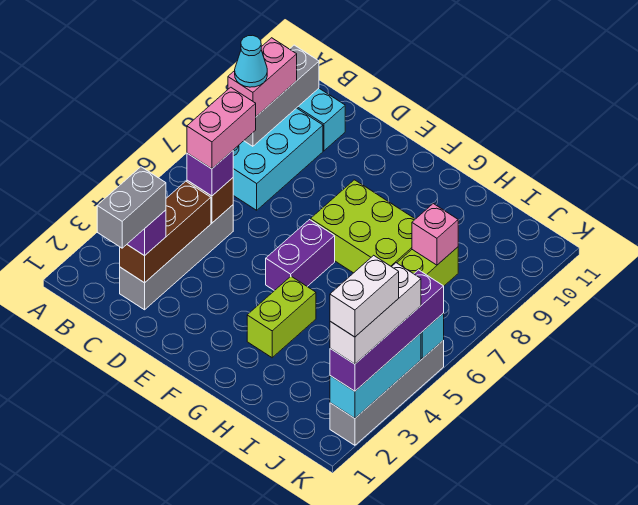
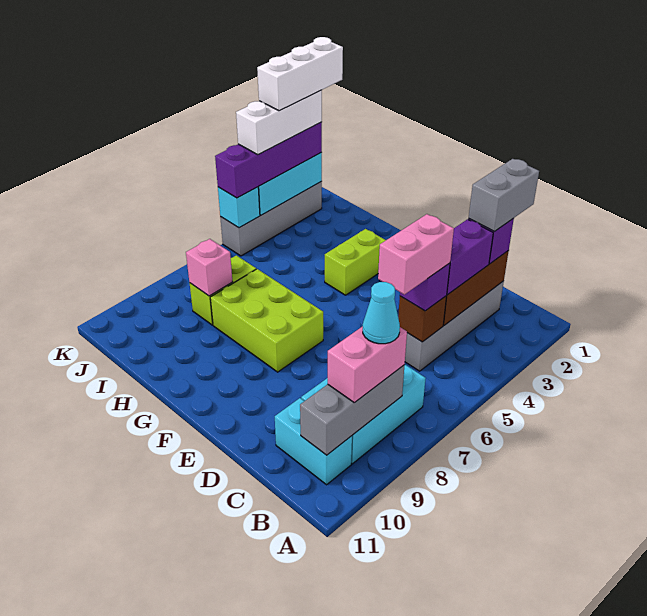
purple brick F5:F6 level 1 -> purple brick C3:C4 level 3
white brick K2:K3 level 5 -> white brick K1:K3 level 5

